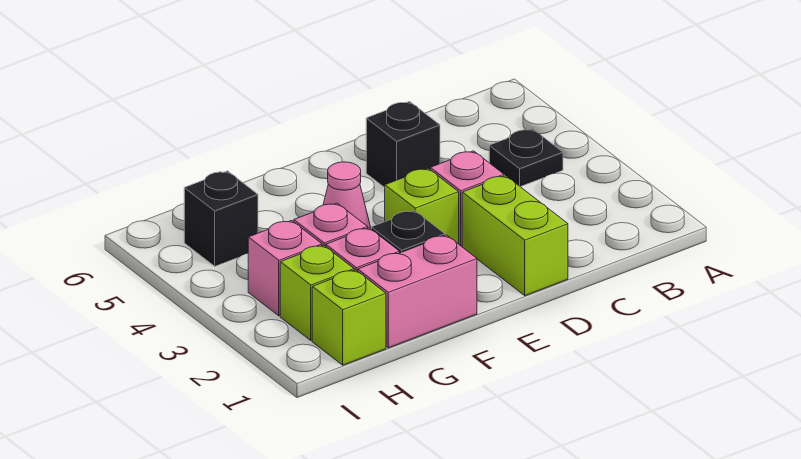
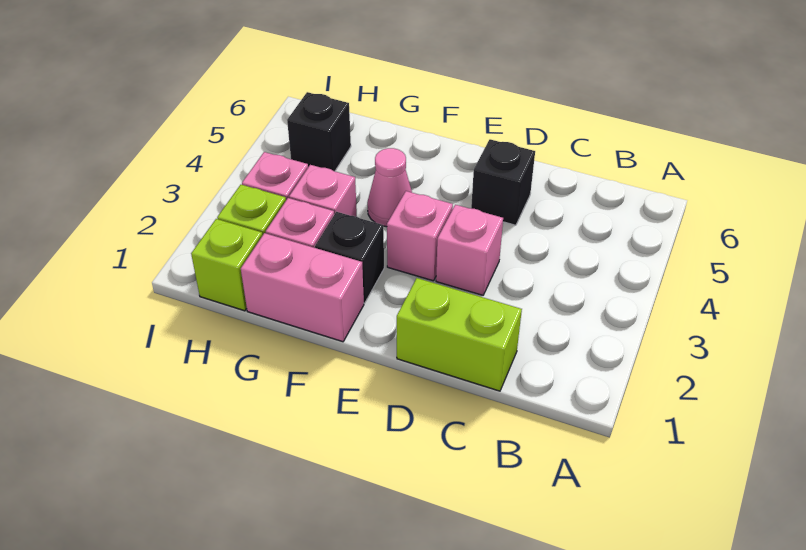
black plate B4 level 1 -> none
lime brick D1:D2 level 1 -> lime brick C1:D1 level 1
lime brick E3 level 1 -> pink brick E3 level 1

